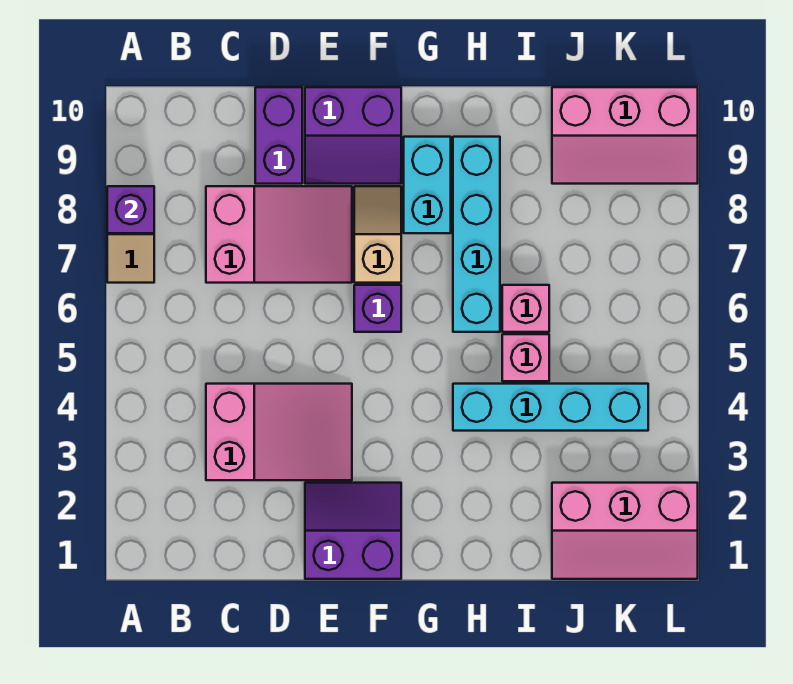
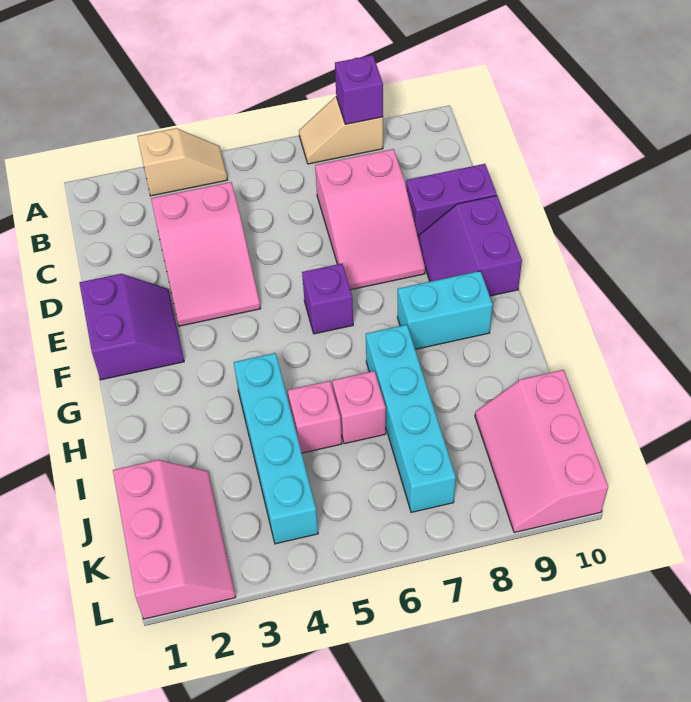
tan slope F7:F8 level 1 top 7 -> tan slope A3:A4 level 1 top 3
cyan brick H6:H9 level 1 -> cyan brick H7:K7 level 1
pink slope J1:L2 level 1 top 2 -> pink slope J1:L2 level 1 top 1

